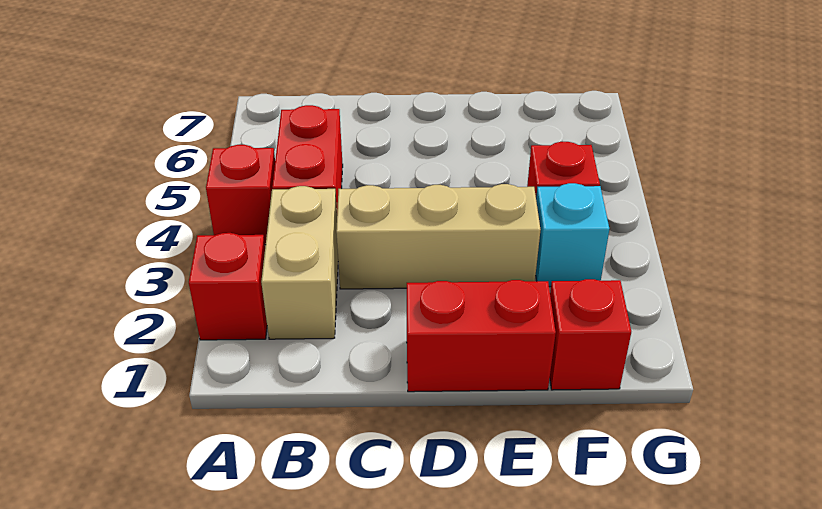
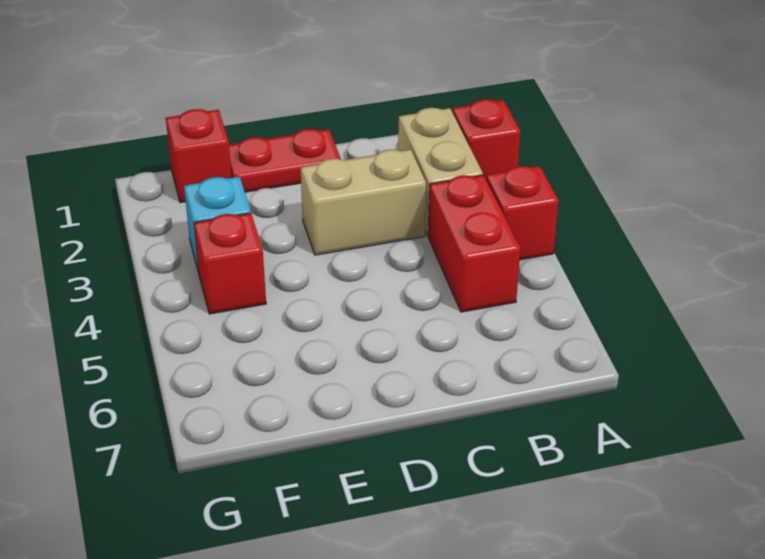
tan brick C3:E3 level 1 -> tan brick C3:D3 level 1
red brick D1:E1 level 1 -> red plate D1:E1 level 1

